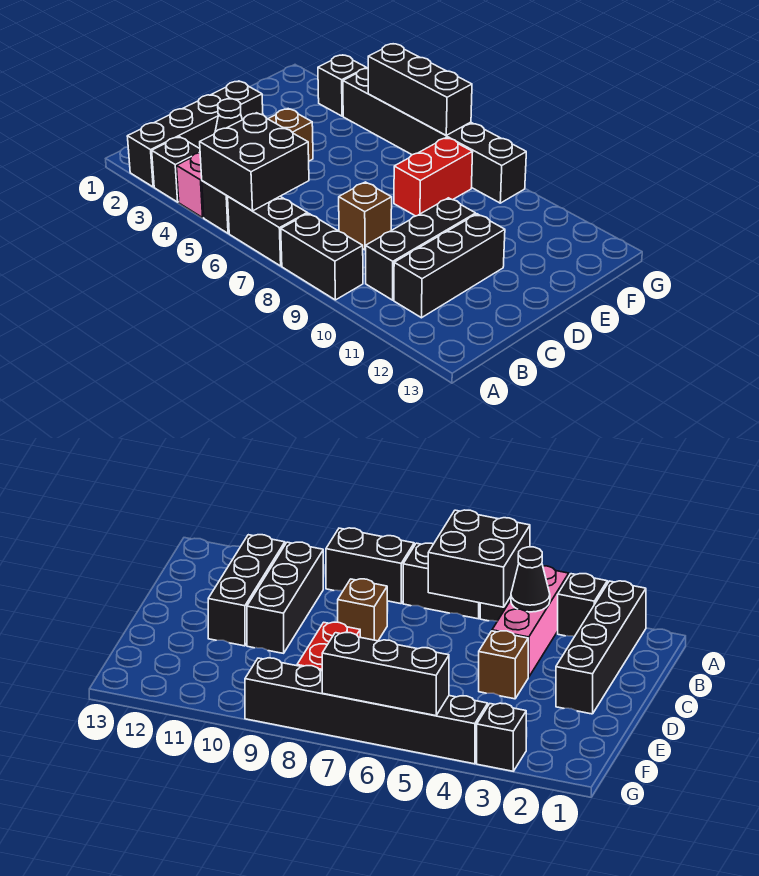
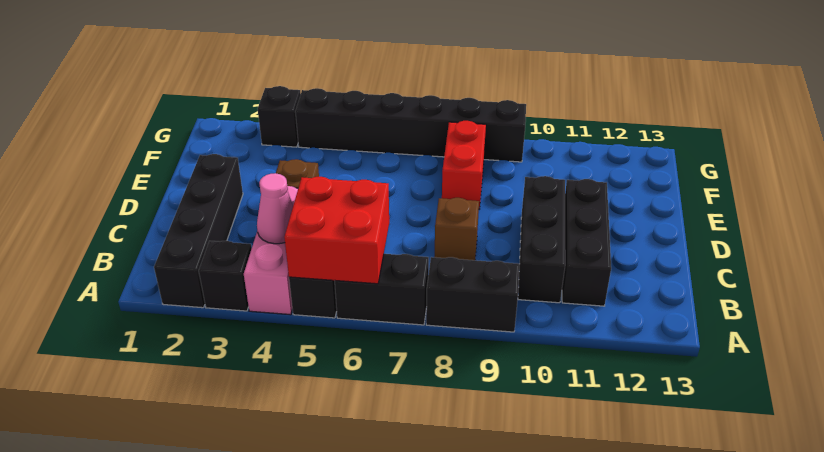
black brick A5:B6 level 2 -> red brick A5:B6 level 2
black cone B4 level 2 -> pink cone B4 level 2
black brick G5:G7 level 2 -> none

